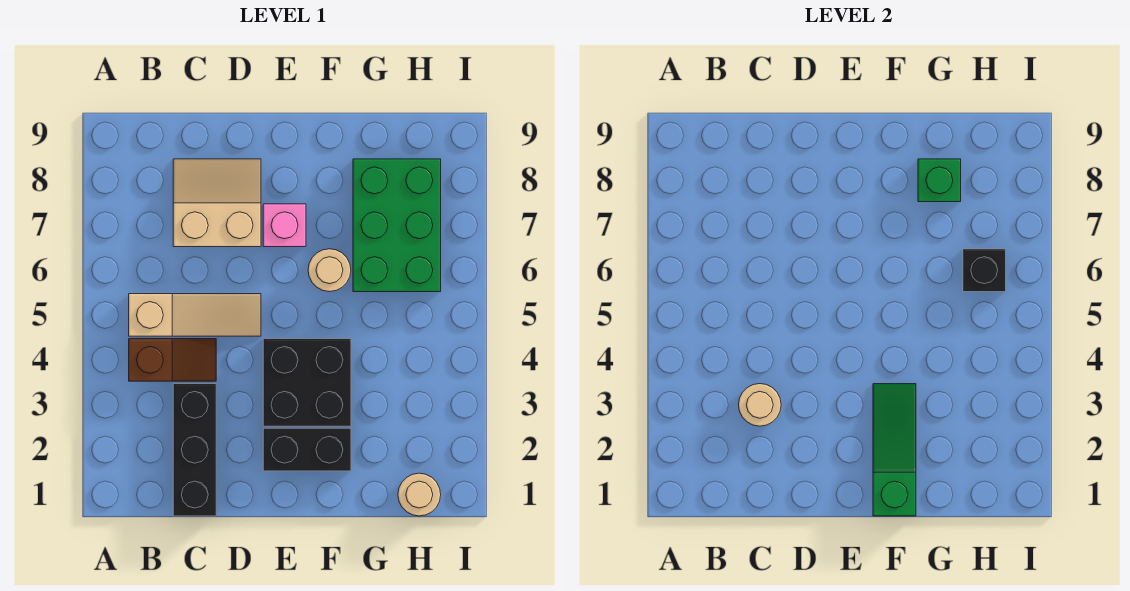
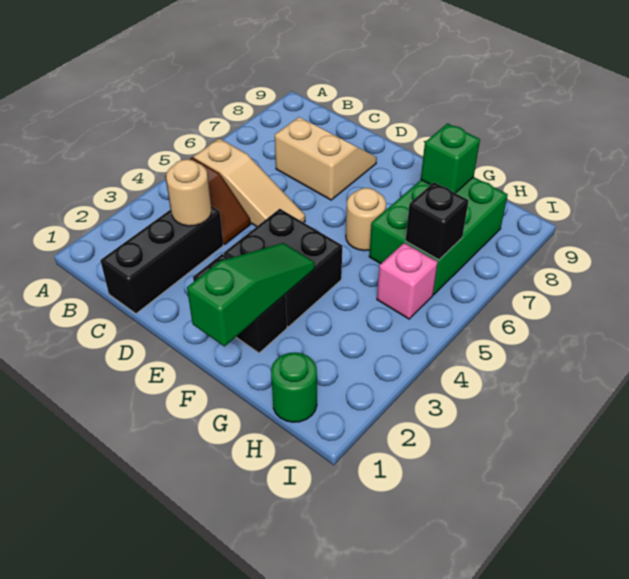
pink brick E7 level 1 -> pink brick H5 level 1
tan round brick H1 level 1 -> green round brick H1 level 1

